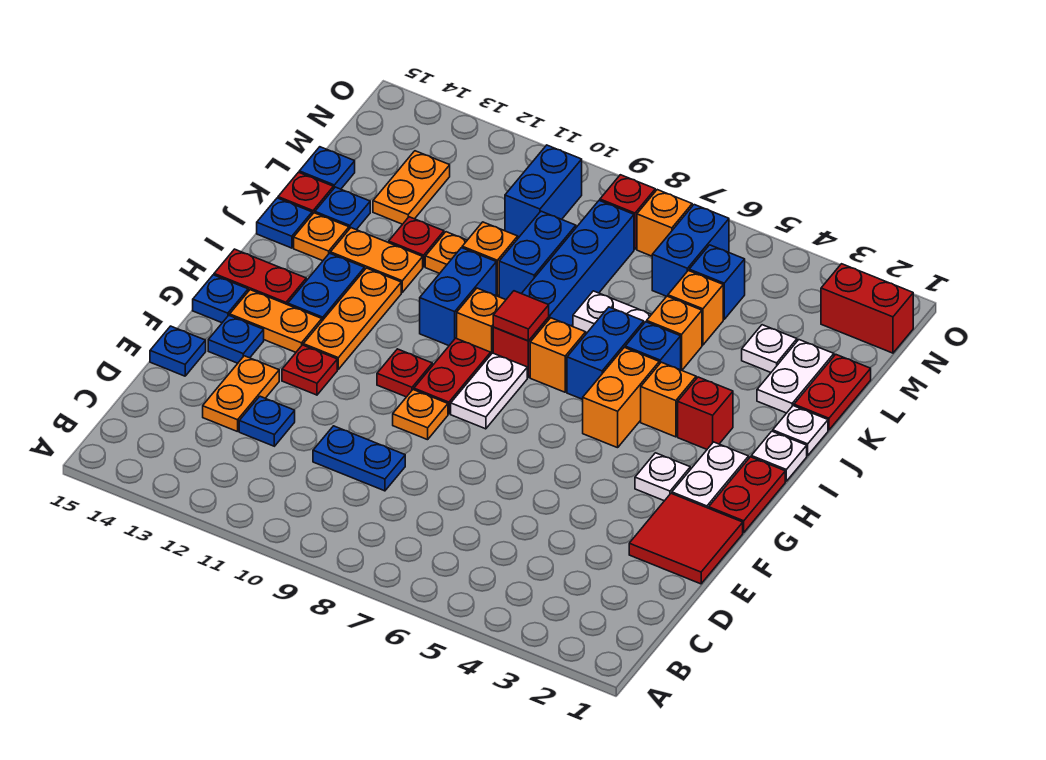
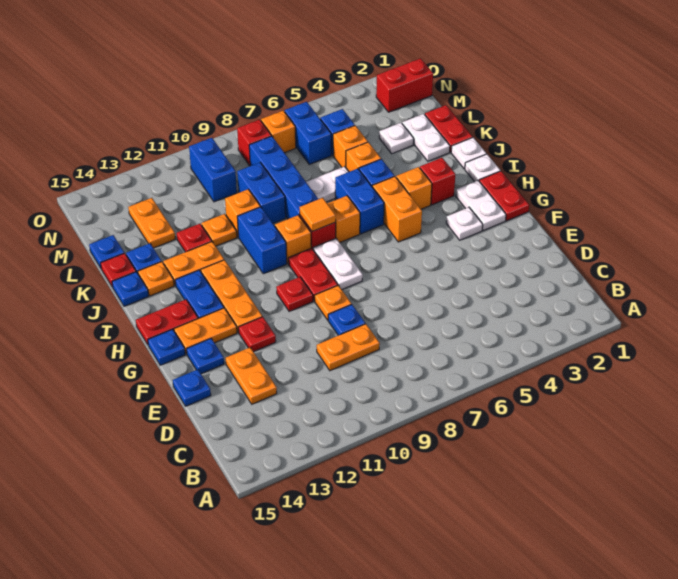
blue plate D9:D10 level 1 -> orange plate D9:D10 level 1
blue plate D12 level 1 -> blue plate E9 level 1
red tile E1:F2 level 1 -> none
red tile I8 level 2 -> orange tile I8 level 2

